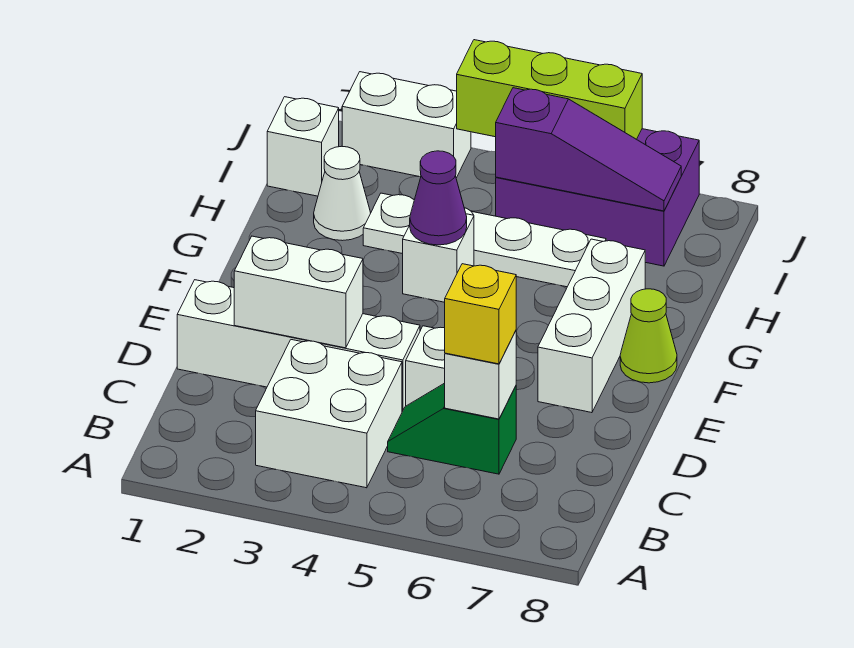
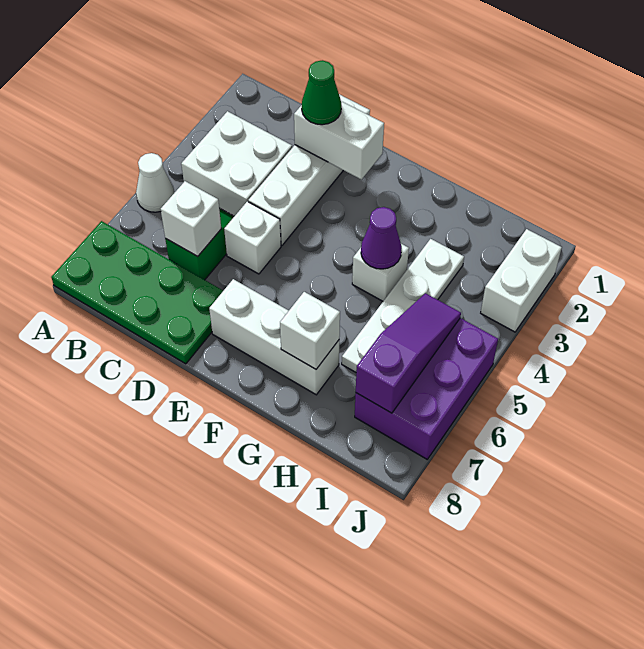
none -> green plate A7:D8 level 1
yellow brick C6 level 3 -> none
white brick D2:D3 level 2 -> white brick D2:E2 level 2
none -> green cone D2 level 3
lime cone F8 level 1 -> none
white cone H2 level 1 -> white cone A5 level 1
white brick I1 level 1 -> white brick G7 level 2
purple slope I5:I7 level 2 top 5 -> purple slope I5:I7 level 2 top 7
lime brick J4:J6 level 2 -> none

